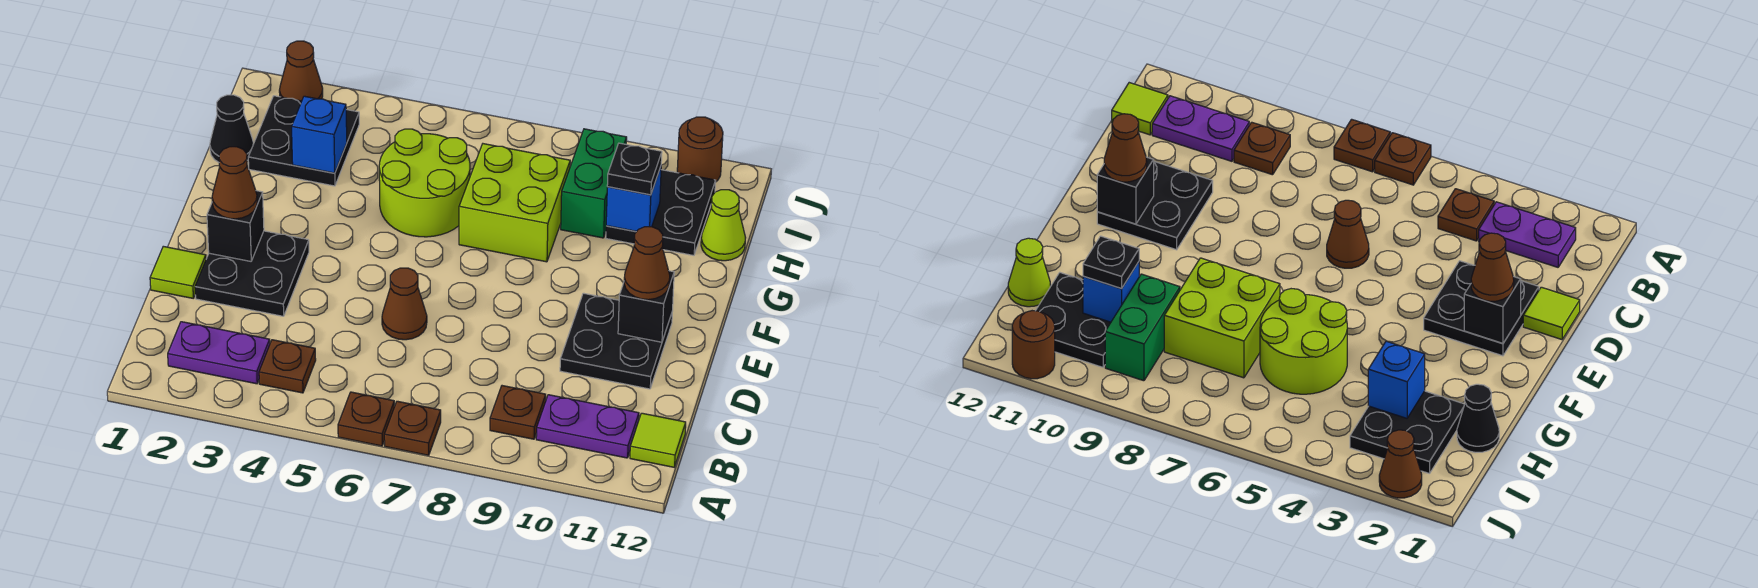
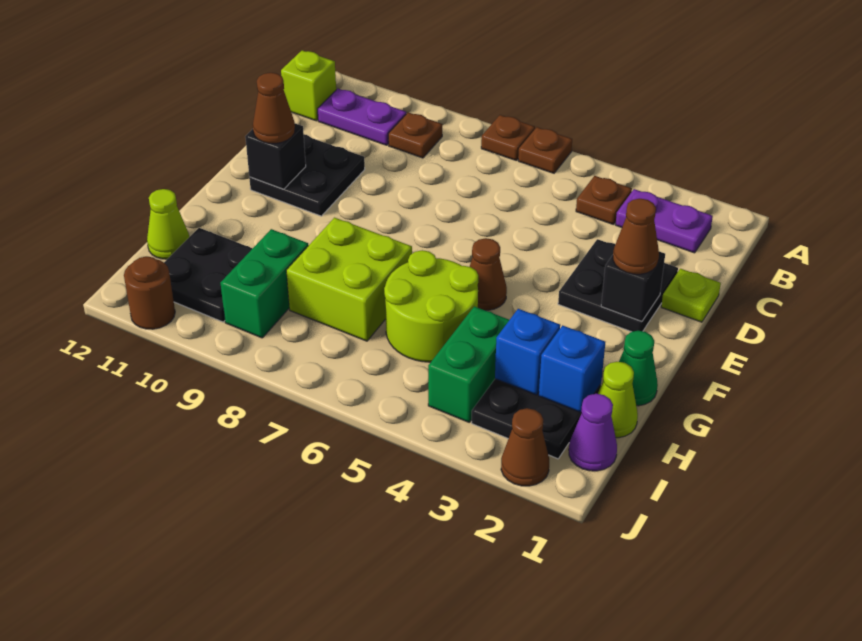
lime tile B12 level 1 -> lime brick B12 level 1
lime tile D1 level 1 -> lime plate D1 level 1
brown cone D6 level 1 -> brown cone F5 level 1
none -> green cone G1 level 1
black cone H1 level 1 -> lime cone H1 level 1
none -> green brick H4:I4 level 1
blue brick H10 level 2 -> blue brick H2 level 2
black plate H10 level 3 -> none
none -> purple cone I1 level 1

